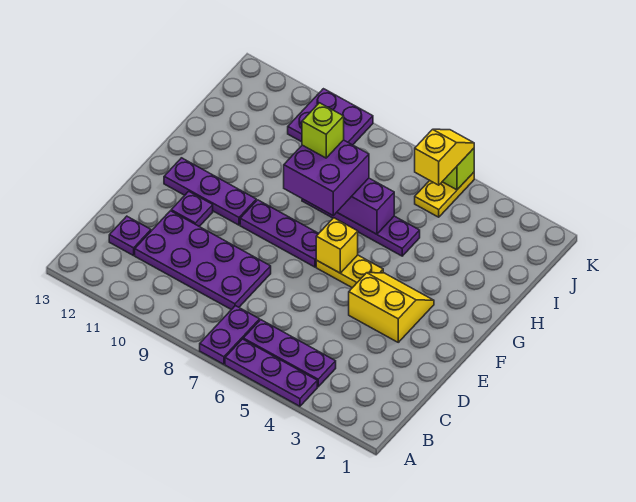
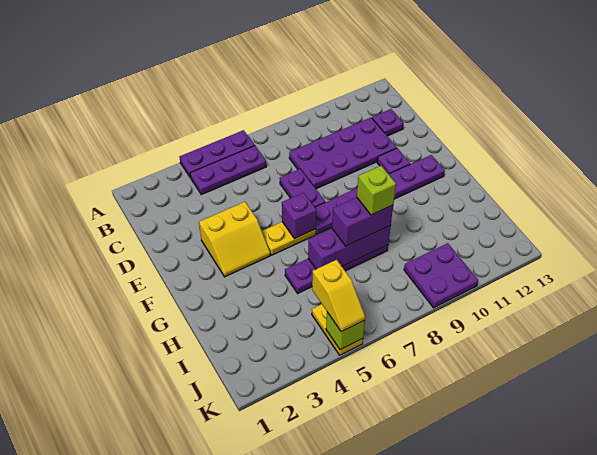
purple plate A7:B7 level 1 -> purple plate D7:E7 level 1
yellow brick F6 level 2 -> purple brick F6 level 2
purple brick G7:H8 level 3 -> purple brick H7:H8 level 3

